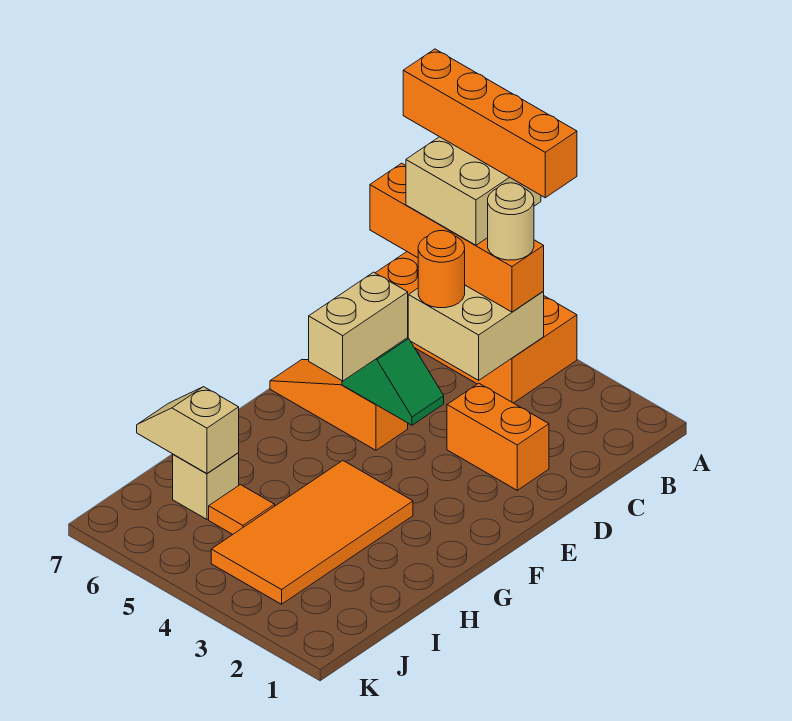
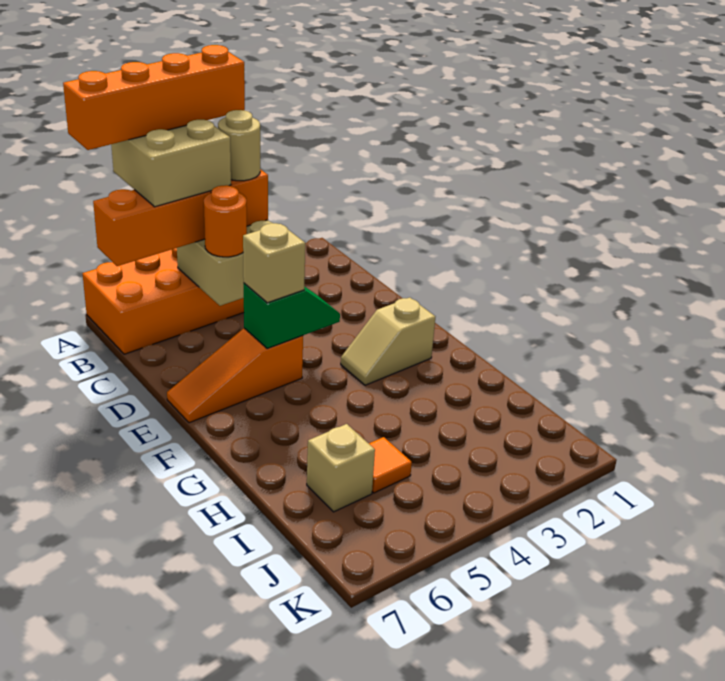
orange brick D2:D3 level 1 -> none
tan brick E5:F5 level 3 -> tan brick E5 level 3
orange tile G3:J4 level 1 -> none
tan slope I6:I7 level 2 top 6 -> tan slope F2:F3 level 1 top 2

